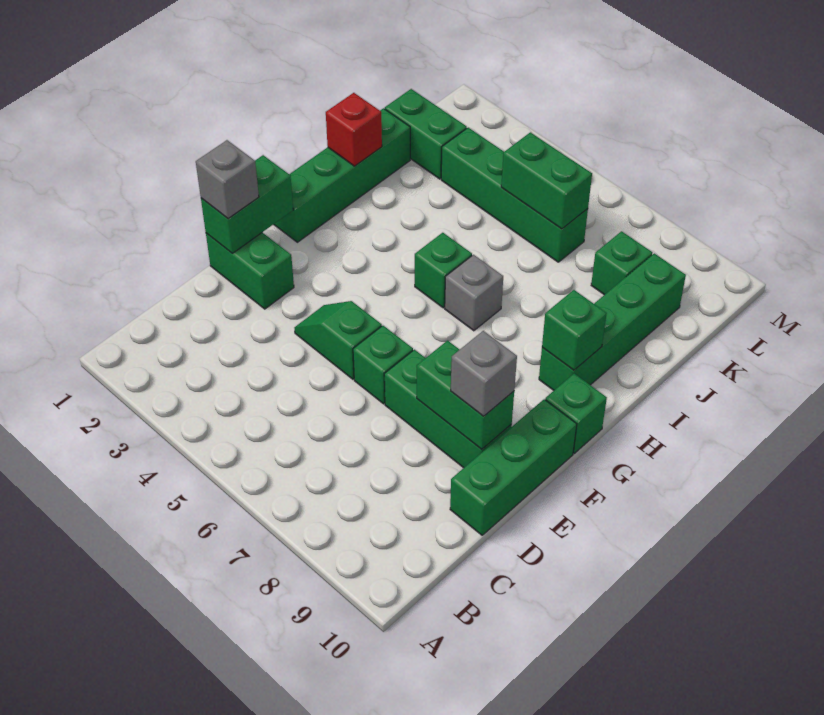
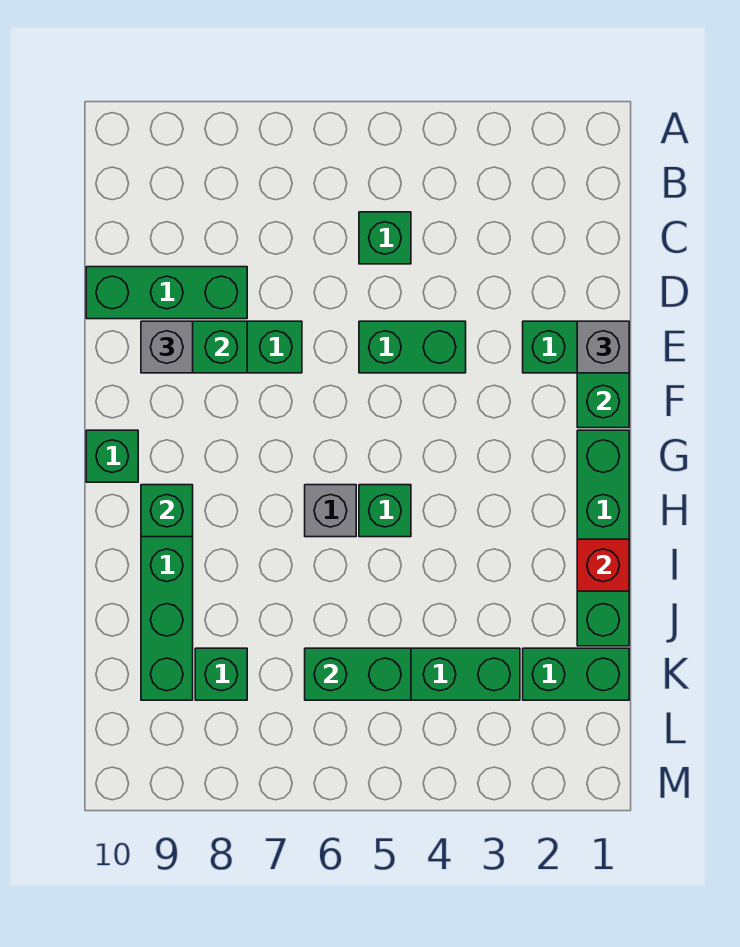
green brick D10:F10 level 1 -> green brick D8:D10 level 1
green slope E4:E5 level 1 top 5 -> green brick E4:E5 level 1
green brick E6 level 1 -> green brick C5 level 1

